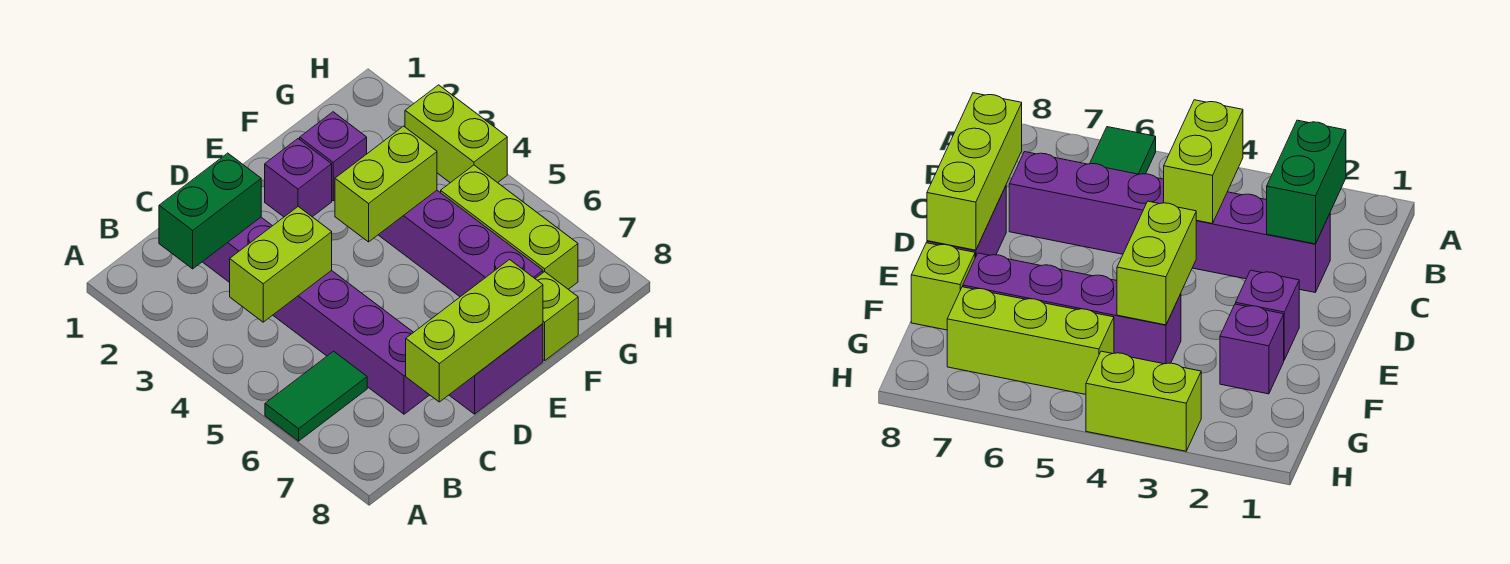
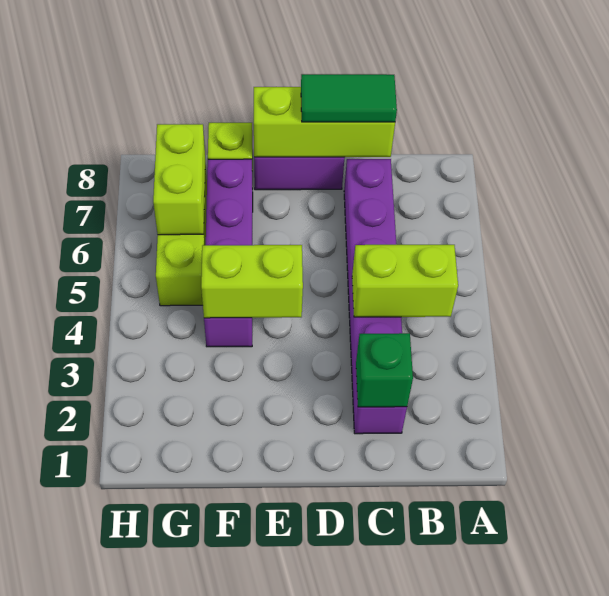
green tile A6:B6 level 1 -> green tile C8:D8 level 3
green brick B2:C2 level 2 -> green brick C2 level 2
purple brick E2 level 1 -> none
purple brick F2 level 1 -> none
lime brick H3:H4 level 1 -> lime brick G6:G7 level 2

